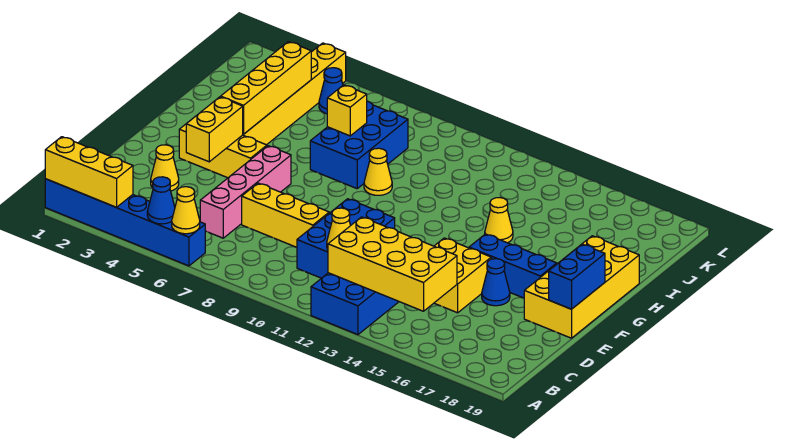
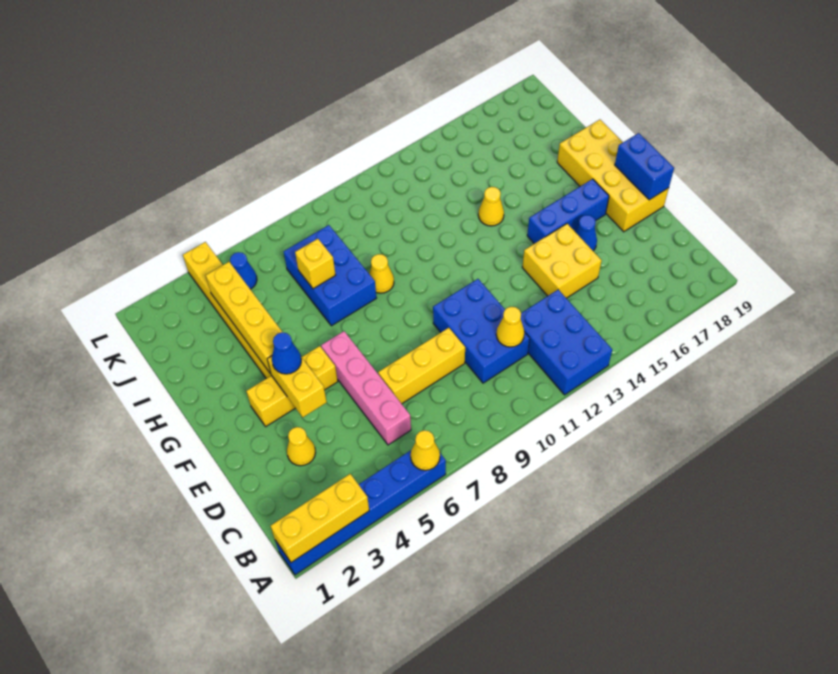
blue cone A5 level 2 -> blue cone F4 level 3
yellow brick B12:C15 level 2 -> none

